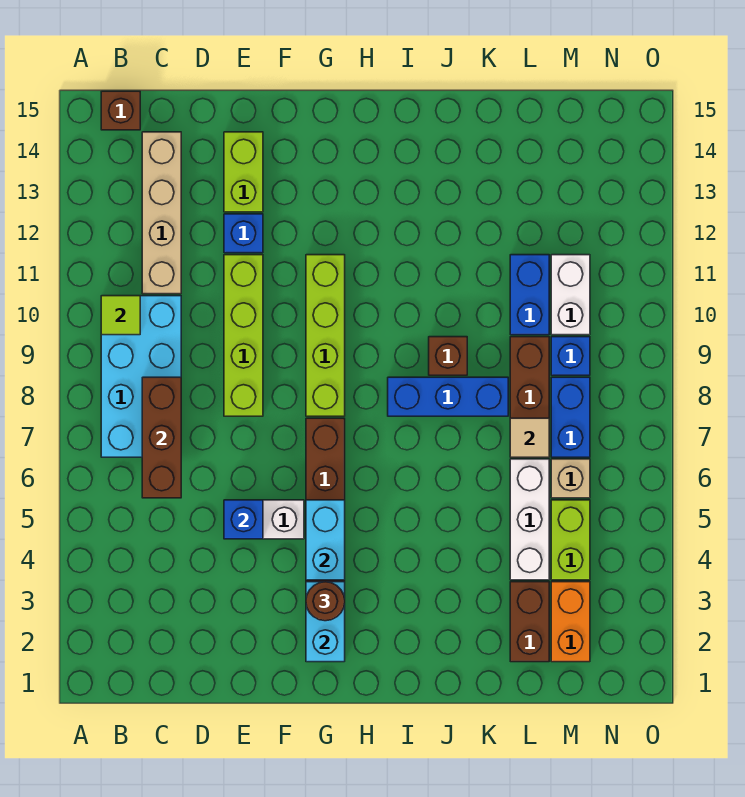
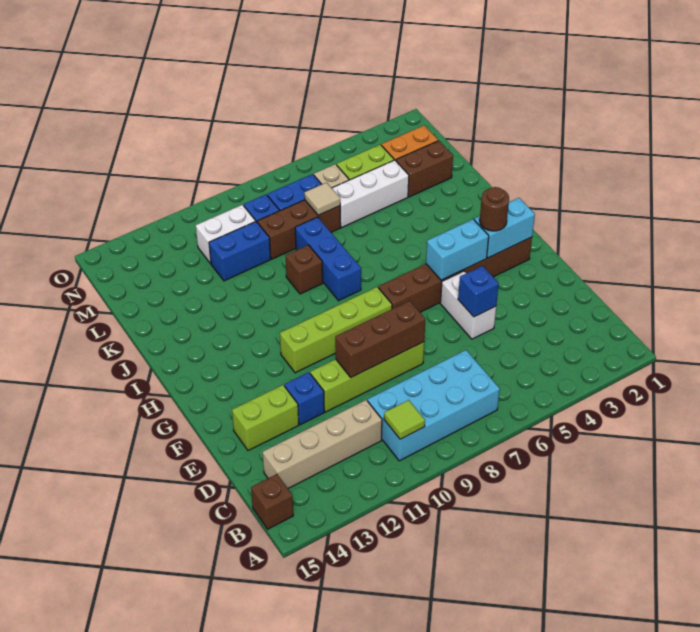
brown brick C6:C8 level 2 -> brown brick E8:E10 level 2

